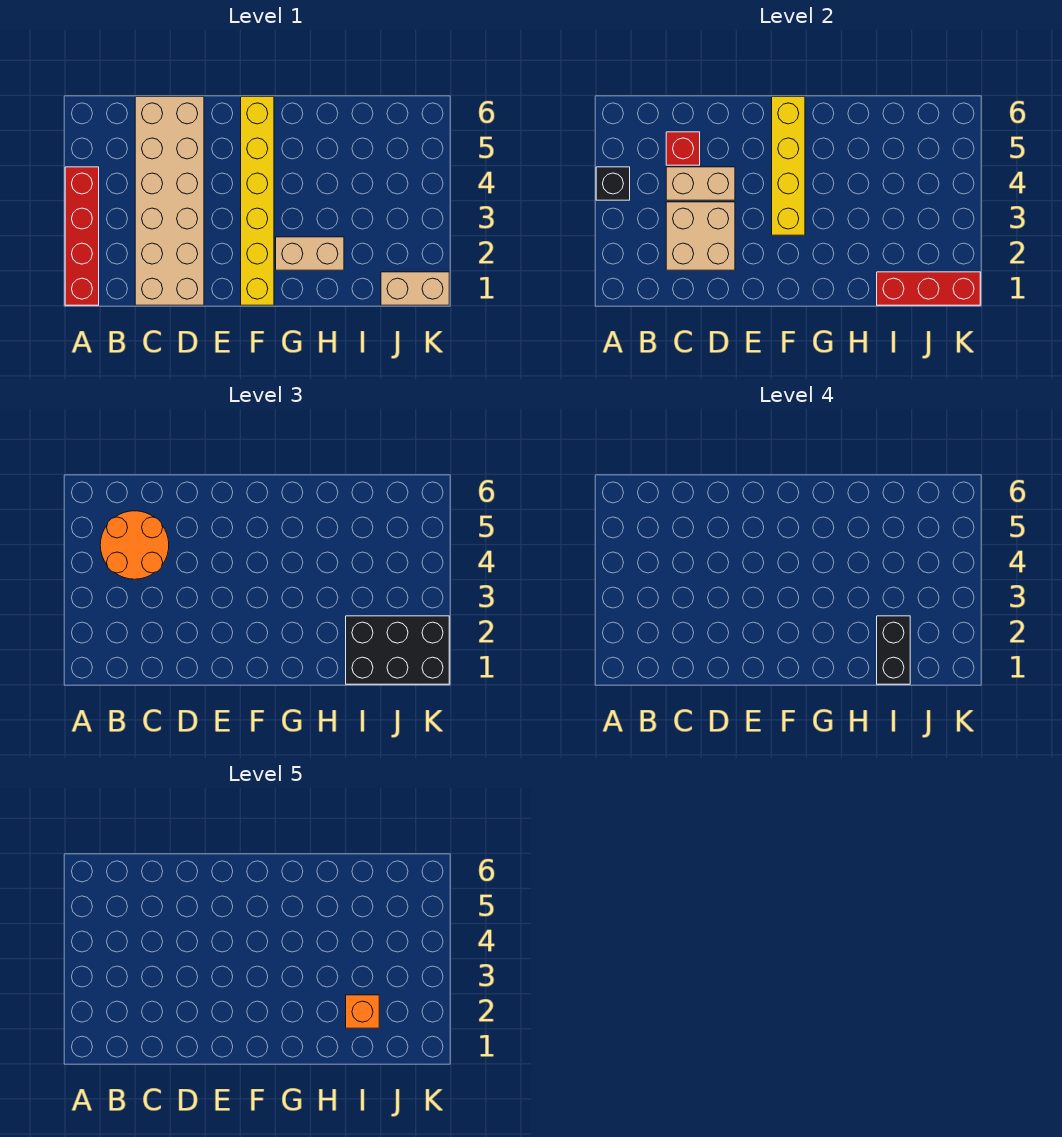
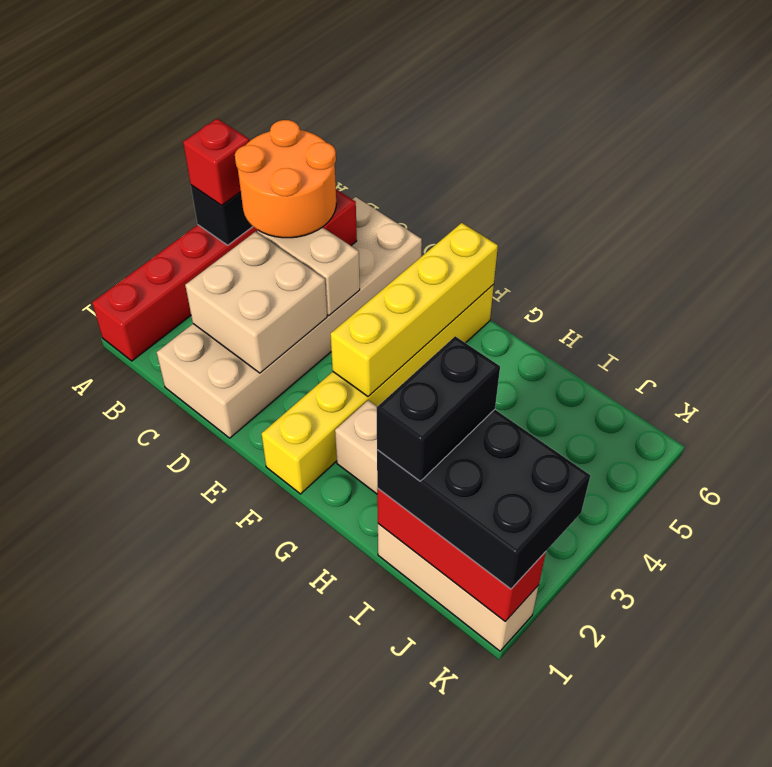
none -> red brick A4 level 3
orange brick I2 level 5 -> none
tan brick J1:K1 level 1 -> tan brick I1:K1 level 1

